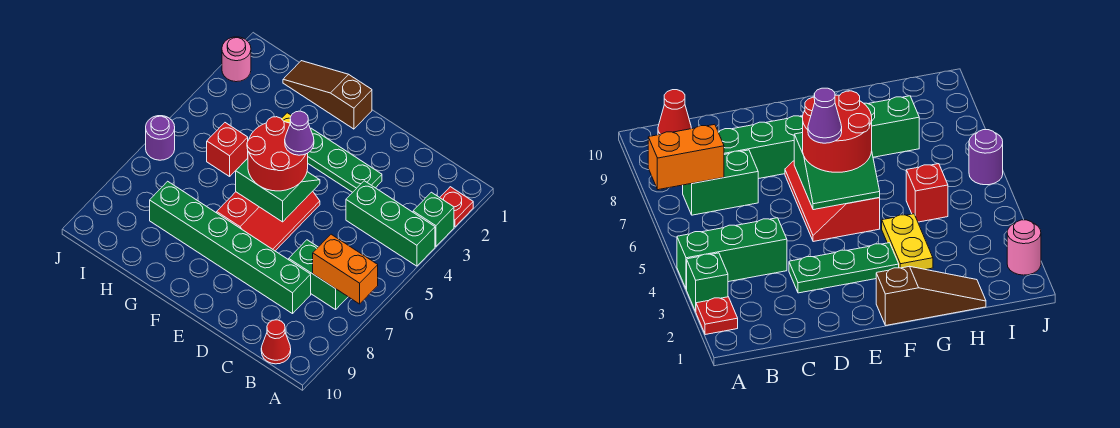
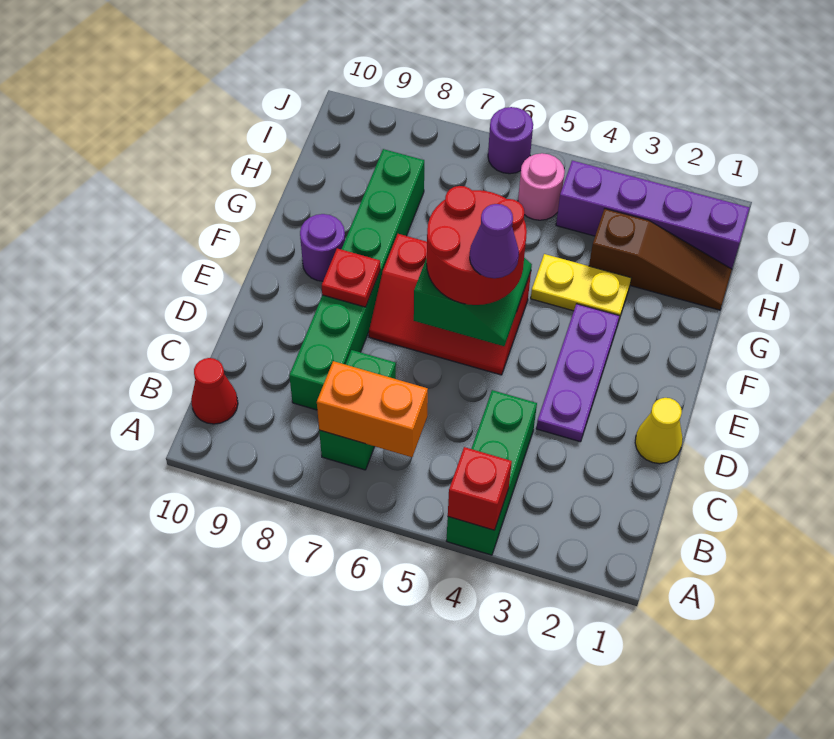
red plate A2 level 1 -> red plate E8 level 2
green brick A3 level 1 -> none
orange brick A7:B7 level 2 -> orange brick B6:B7 level 2
none -> yellow cone D1 level 1
green plate D3:F3 level 1 -> purple plate D3:F3 level 1
brown slope F1:H1 level 1 top F -> brown slope H1:H3 level 1 top 3
none -> purple round brick F9 level 1
red brick H5 level 1 -> red brick A4 level 2
none -> purple brick I1:I4 level 1
pink round brick J2 level 1 -> pink round brick I5 level 1

